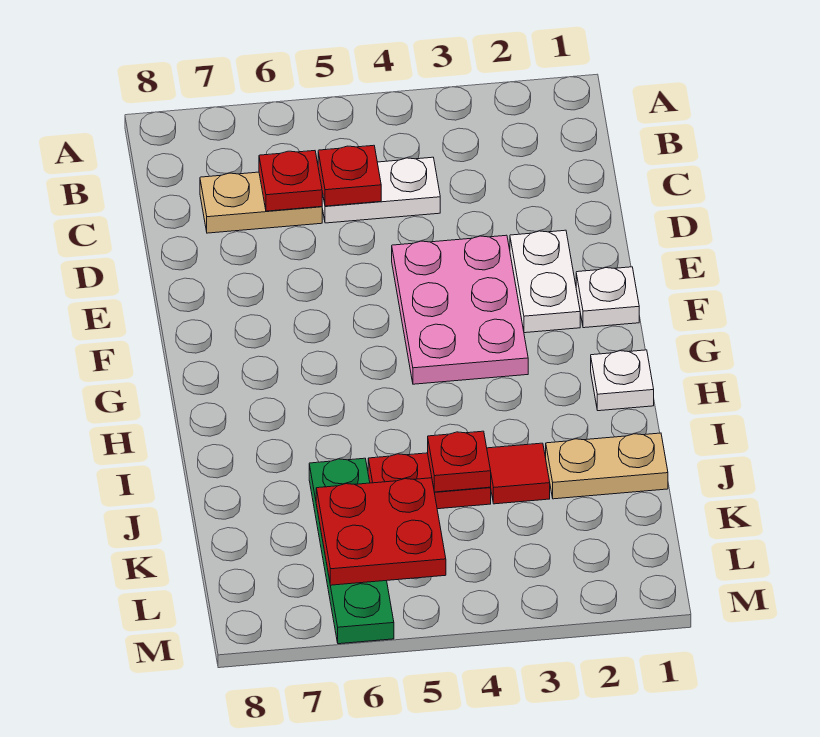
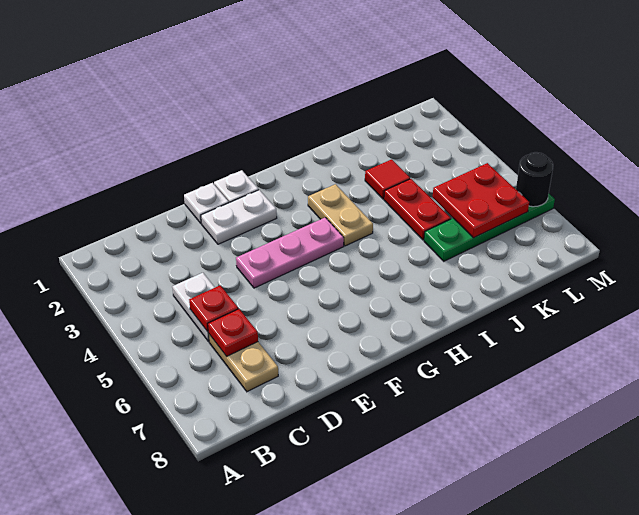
pink plate E3:G4 level 1 -> pink plate E4:G4 level 1
white plate H1 level 1 -> white plate E1 level 1
tan plate J1:J2 level 1 -> tan plate H3:H4 level 1
red plate J4 level 2 -> none
none -> black round brick M6 level 2

